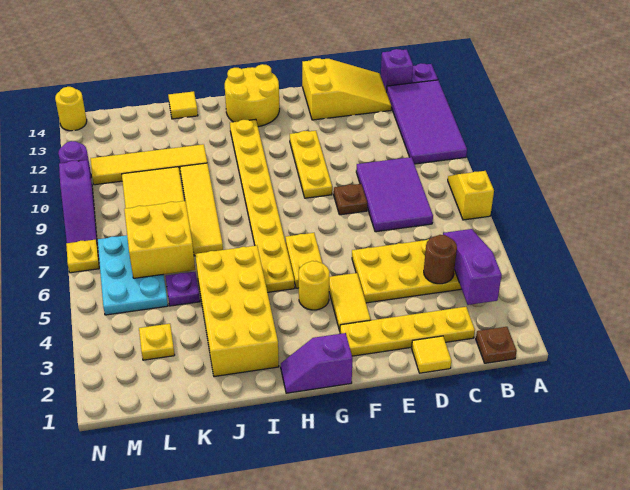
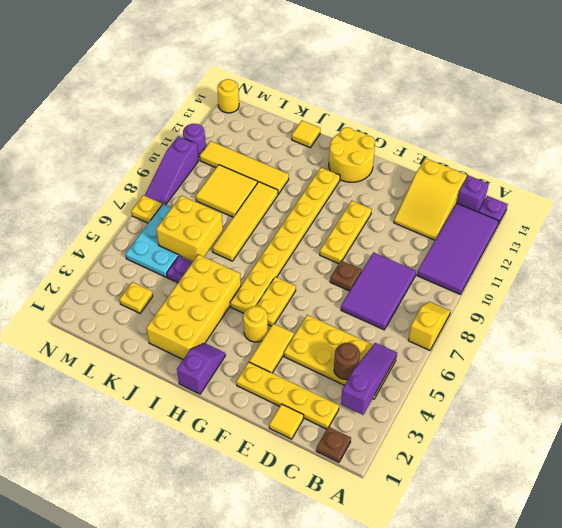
yellow slope C13:E14 level 1 top E -> yellow slope C12:D14 level 1 top 14
purple slope G1:H1 level 1 top G -> purple slope H1:H2 level 1 top 1

